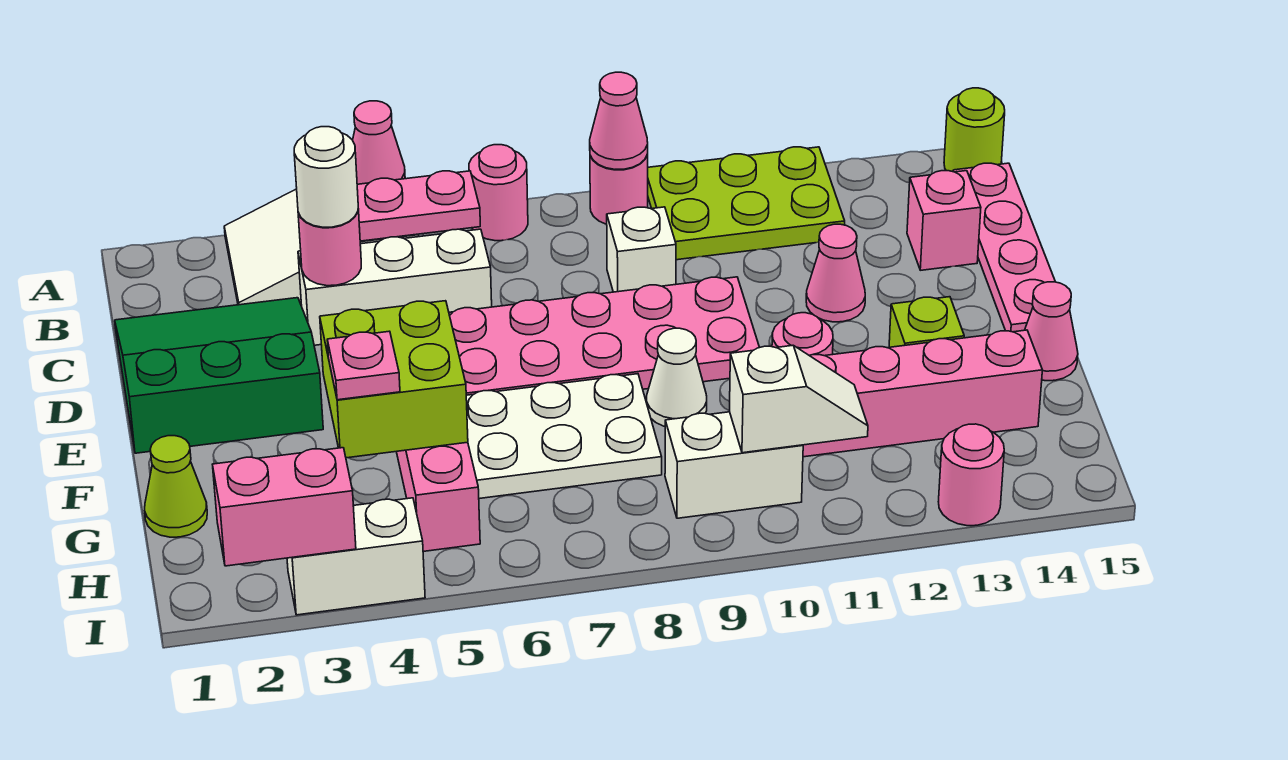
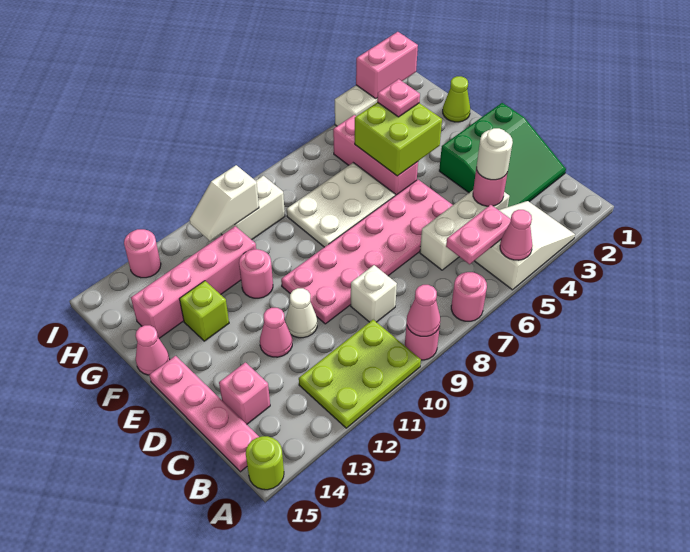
white cone F9 level 1 -> white cone D11 level 1

